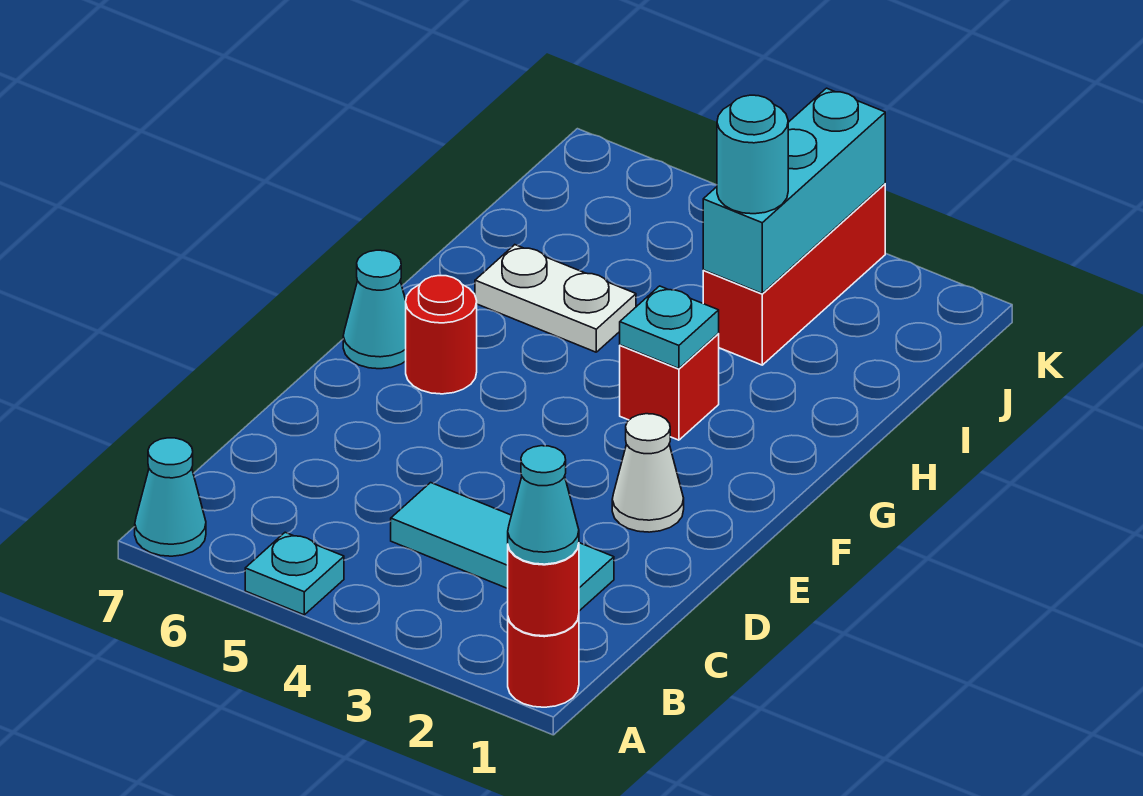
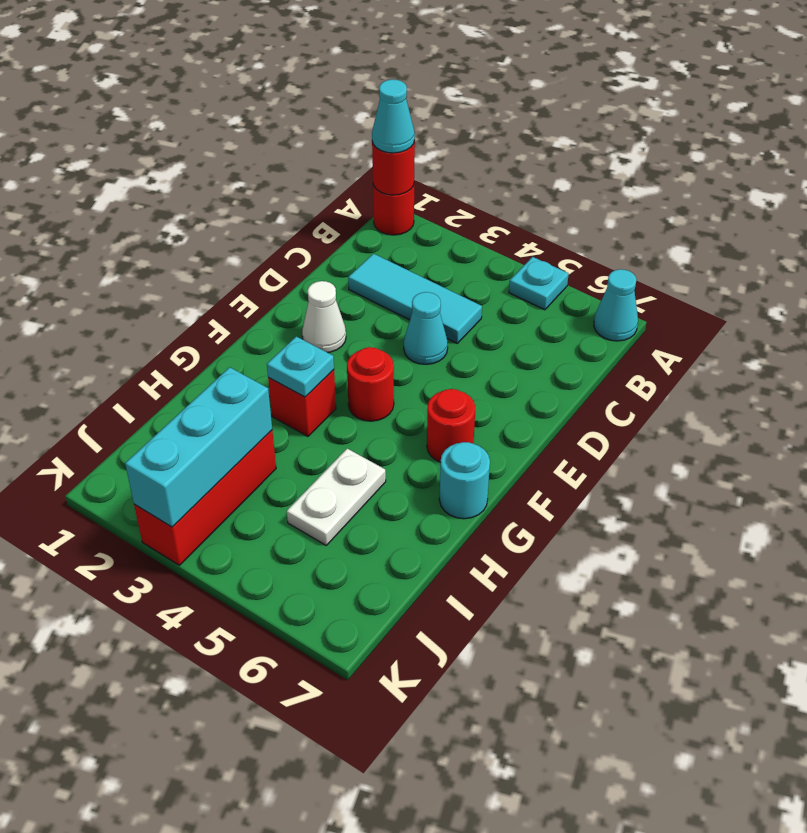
none -> red round brick F4 level 1
cyan cone F7 level 1 -> cyan cone D4 level 1
white plate H5:H6 level 1 -> white plate H5:I5 level 1
cyan round brick I3 level 3 -> cyan round brick G7 level 1

